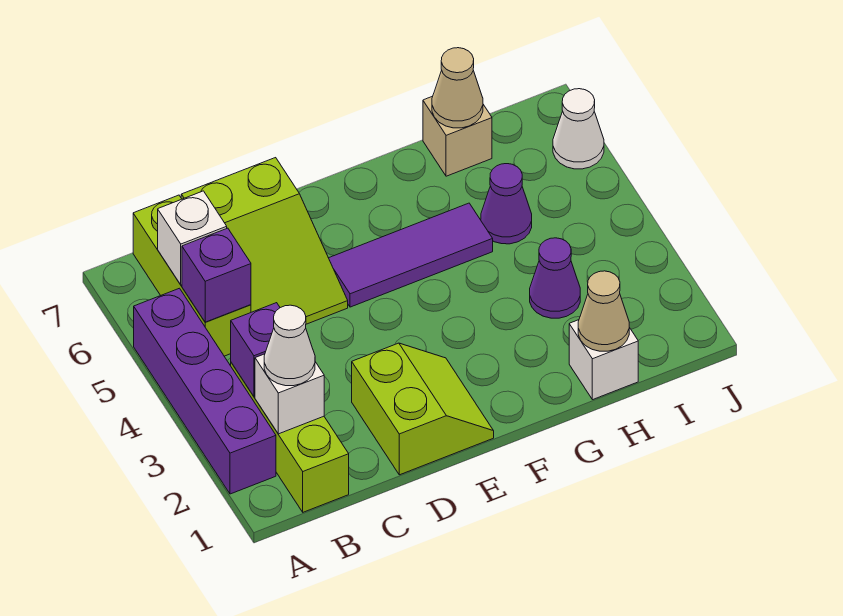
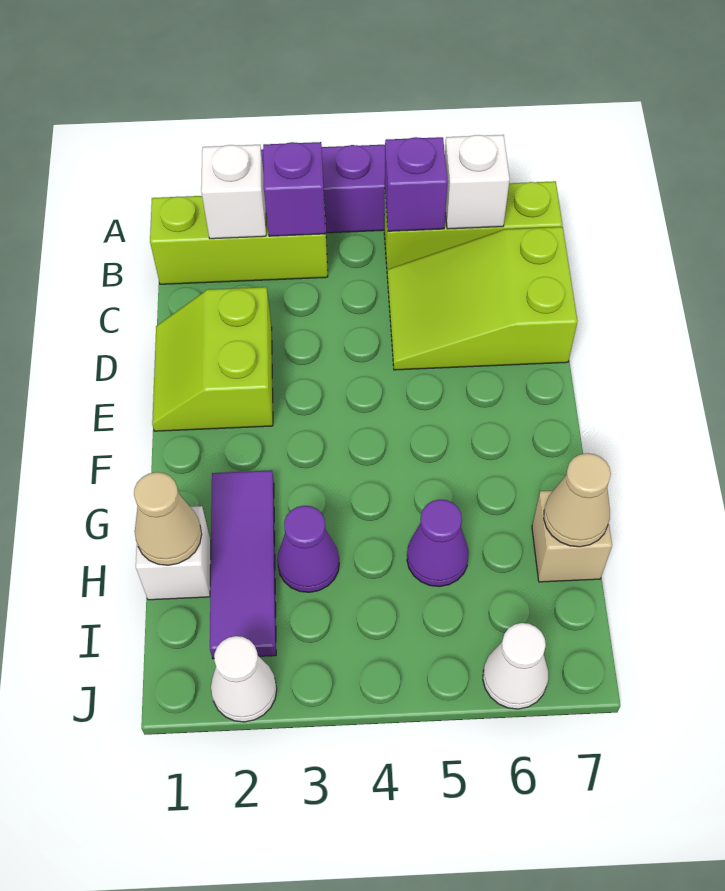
white cone B2 level 3 -> white cone J2 level 1
lime slope D1:E2 level 1 top D -> lime slope D1:E2 level 1 top 2
purple tile E5:G5 level 1 -> purple tile G2:I2 level 1

